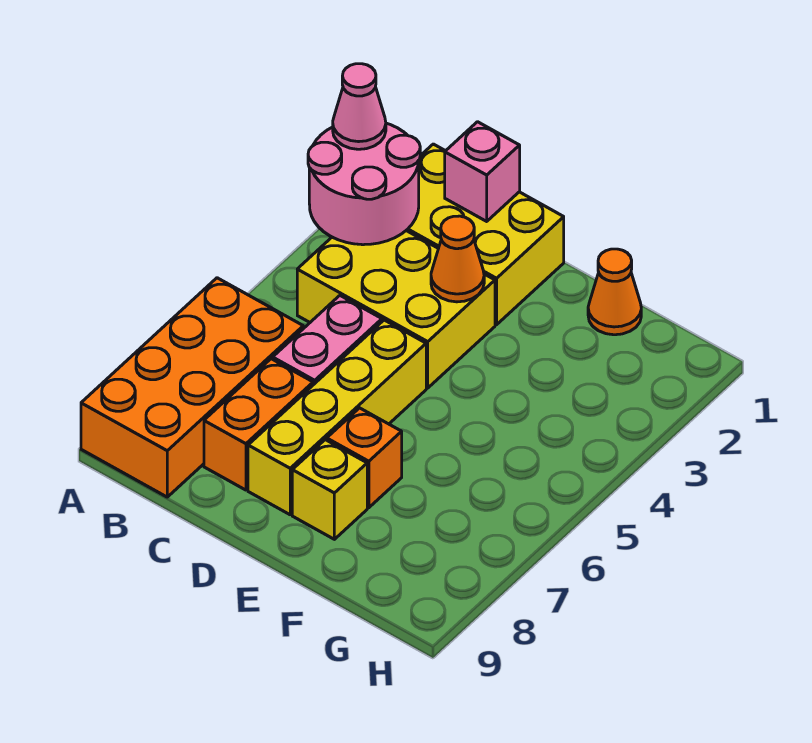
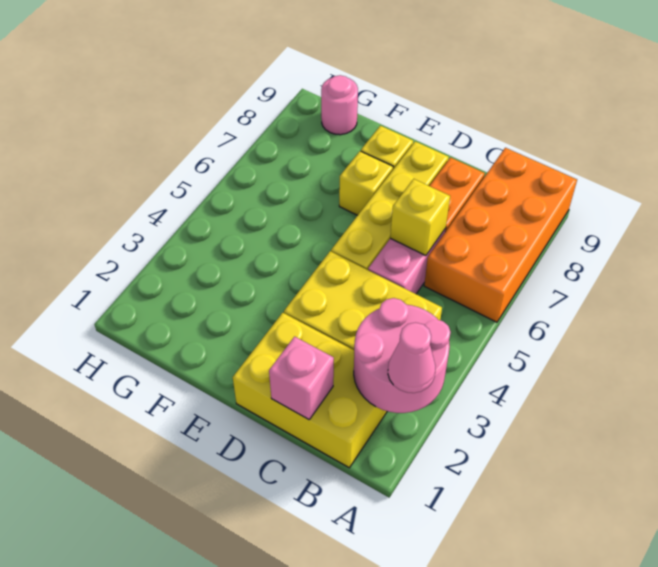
none -> yellow brick C6 level 2
orange cone D3 level 2 -> none
orange brick E7 level 1 -> yellow brick E7 level 1
orange cone F1 level 1 -> none
none -> pink round brick G9 level 1

